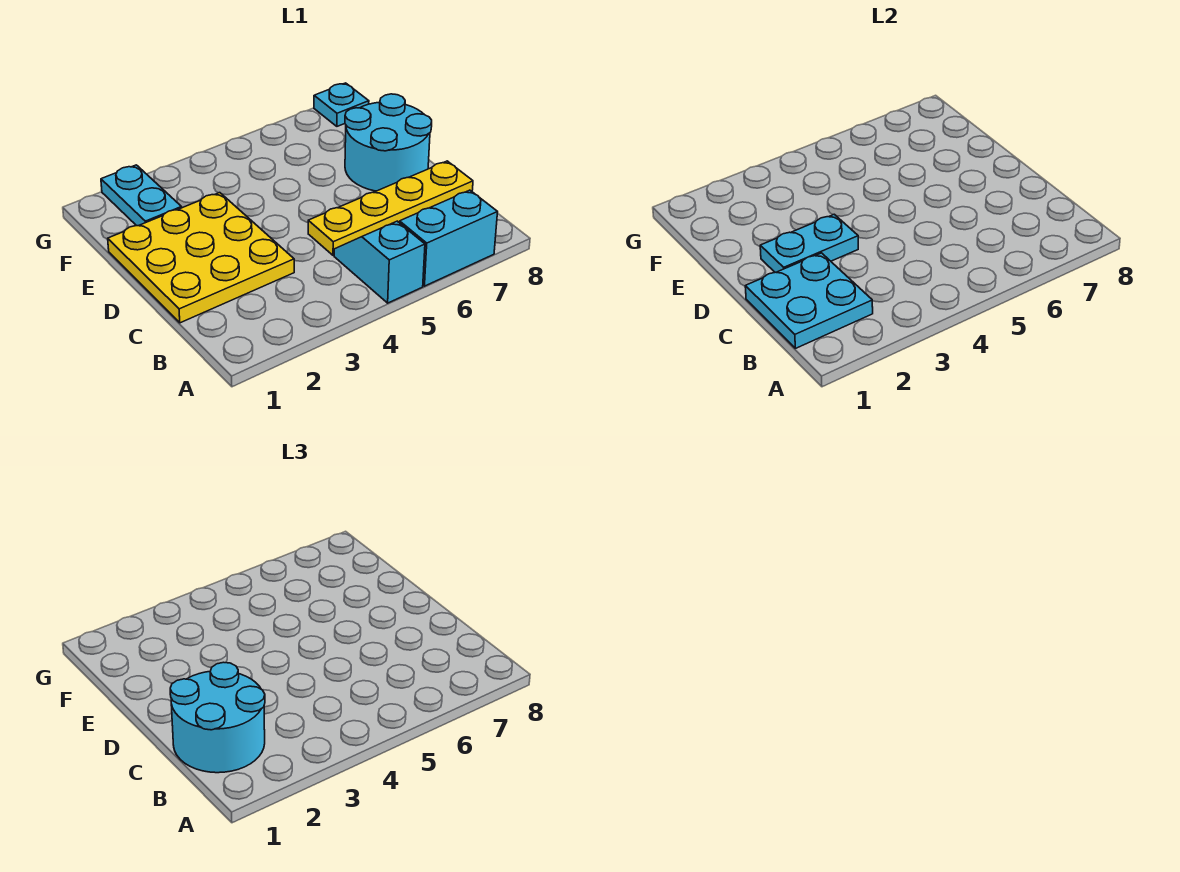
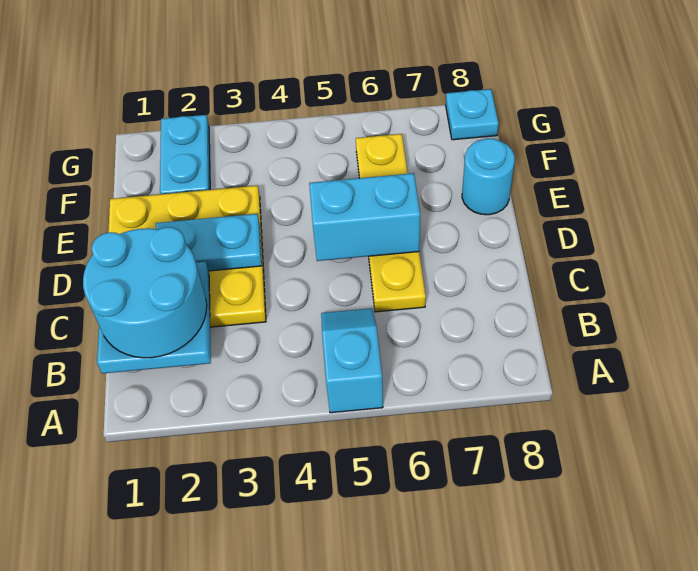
cyan brick A6:A7 level 1 -> cyan brick D5:D6 level 2
yellow plate C5:C8 level 1 -> yellow plate C6:F6 level 1
cyan round brick D7:E8 level 1 -> cyan round brick E8 level 1

